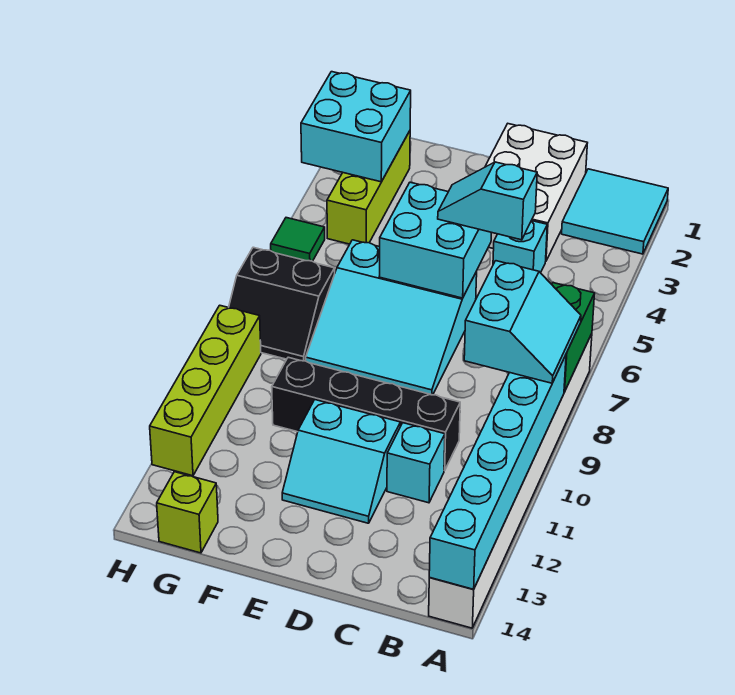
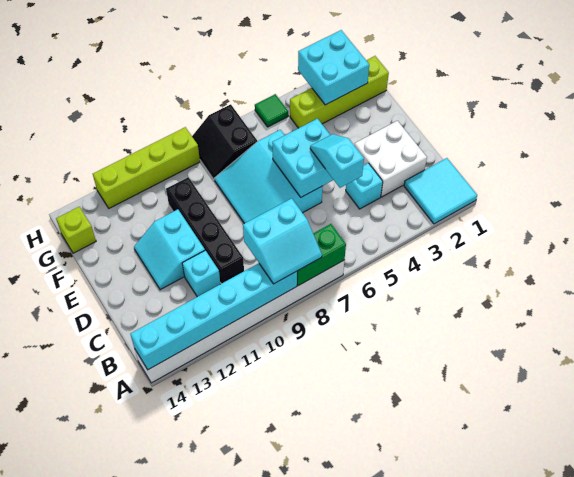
white brick C1:D3 level 1 -> white brick C2:D3 level 1
lime brick G2:G4 level 1 -> lime brick G1:G4 level 1

